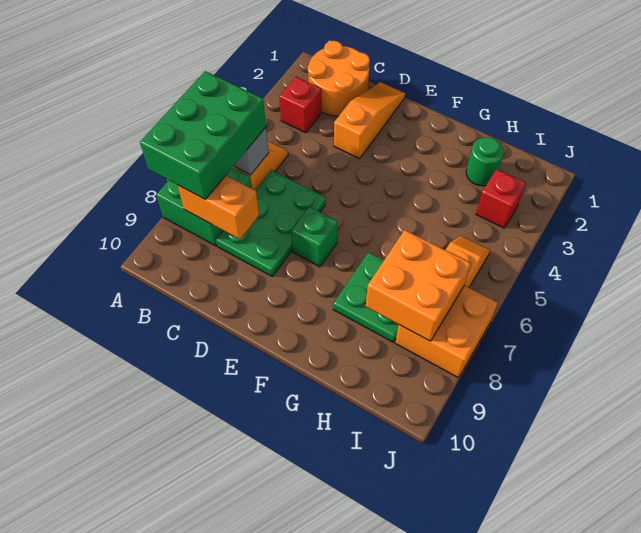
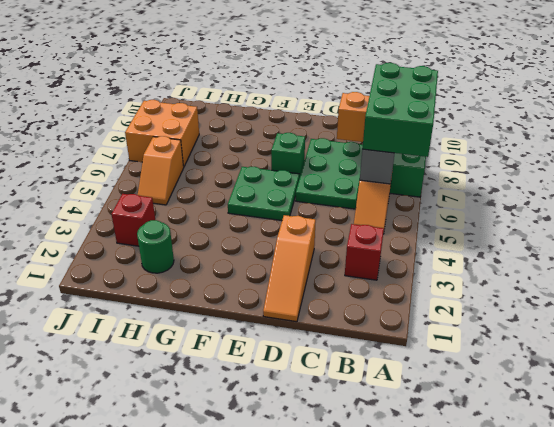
orange round brick B1:C2 level 1 -> none
green plate G7:H8 level 1 -> green plate E5:F6 level 1
orange brick H7:I8 level 2 -> none

